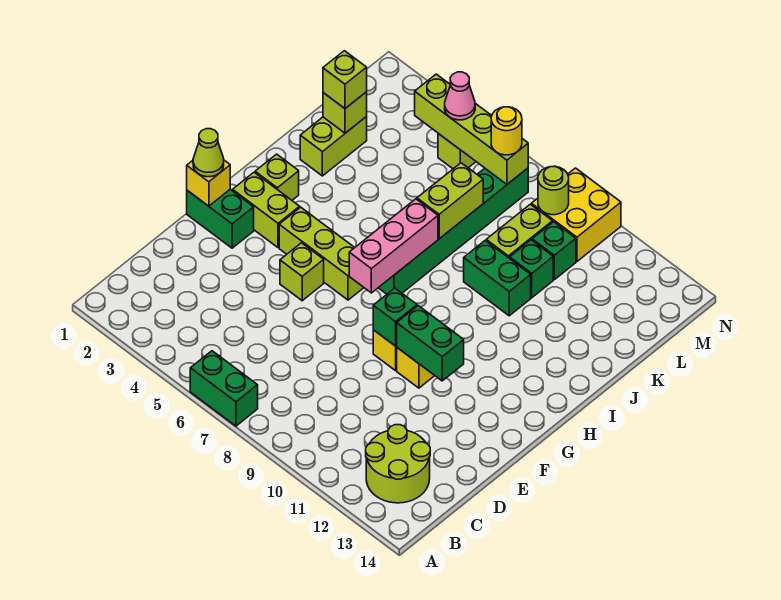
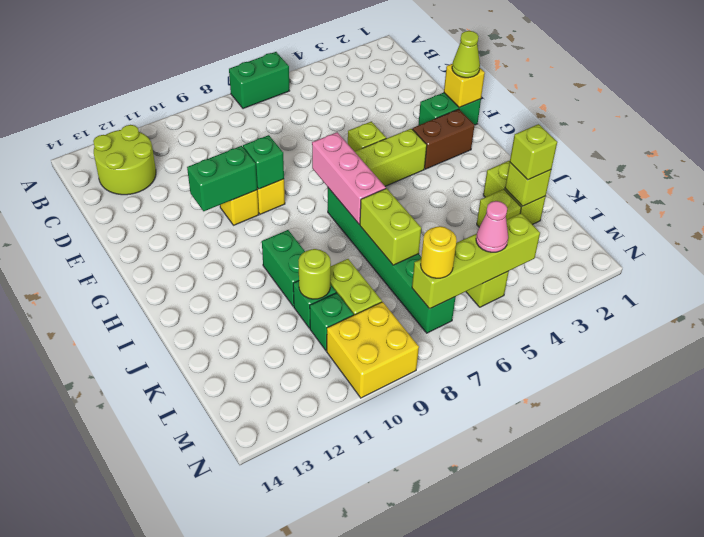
lime brick G2:G3 level 1 -> brown brick G2:G3 level 1
lime brick H2 level 1 -> lime brick K3 level 1
green brick J9:J10 level 1 -> green brick I10:J10 level 1
lime round brick M9 level 2 -> lime round brick K10 level 2

